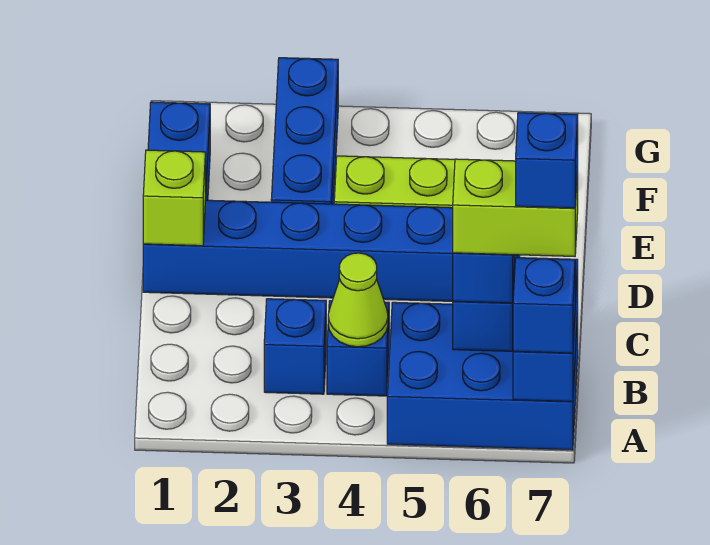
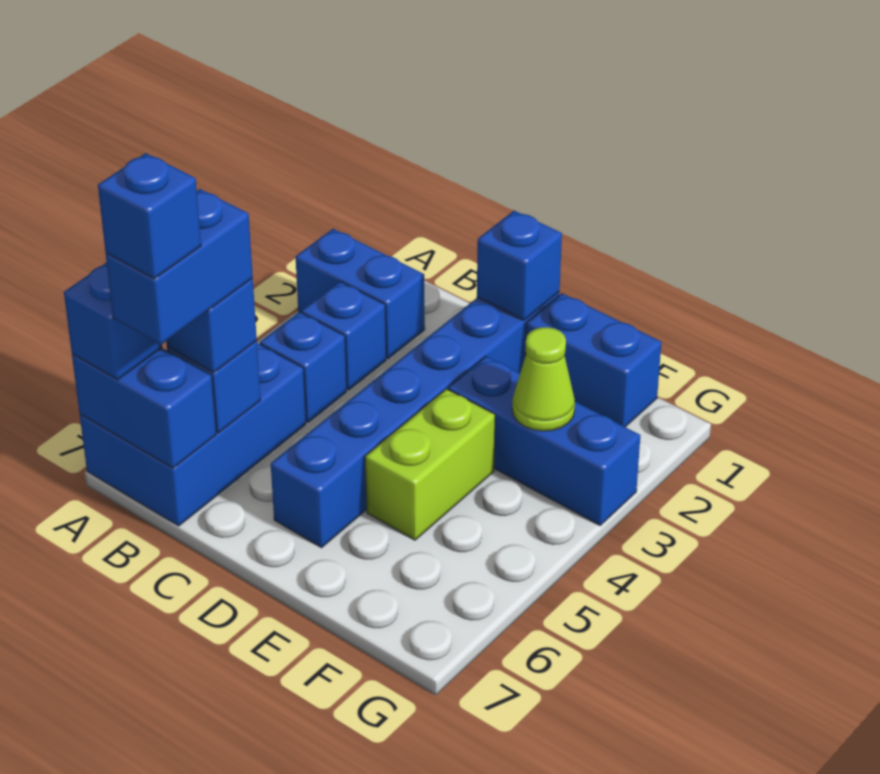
none -> blue brick A2:B2 level 1
lime cone B4 level 2 -> lime cone F3 level 2
lime brick B6:B7 level 4 -> blue brick B6:B7 level 4
lime brick D1 level 2 -> blue brick D1 level 2

